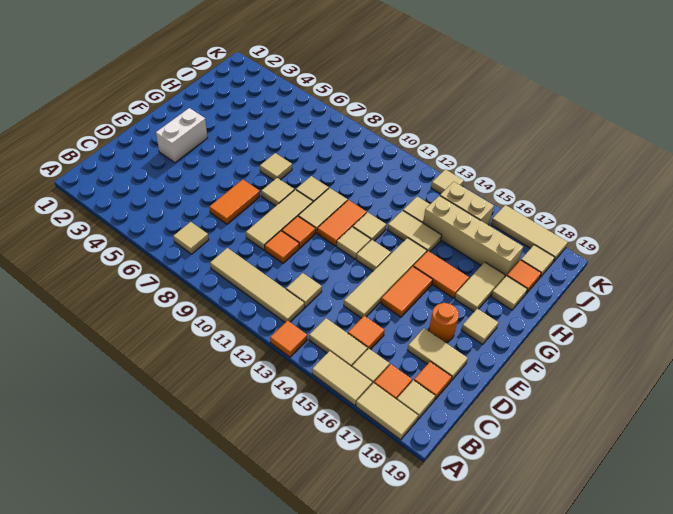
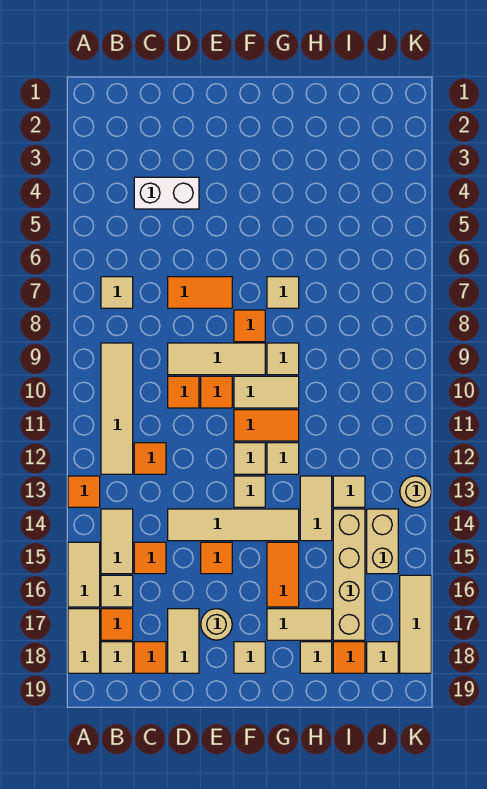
tan tile C12 level 1 -> orange tile C12 level 1
white brick E3:F3 level 1 -> white brick C4:D4 level 1
orange tile E15:F15 level 1 -> orange tile E15 level 1
orange round brick E17 level 1 -> tan round brick E17 level 1
tan tile F8 level 1 -> orange tile F8 level 1
tan tile K13 level 1 -> tan round brick K13 level 1

